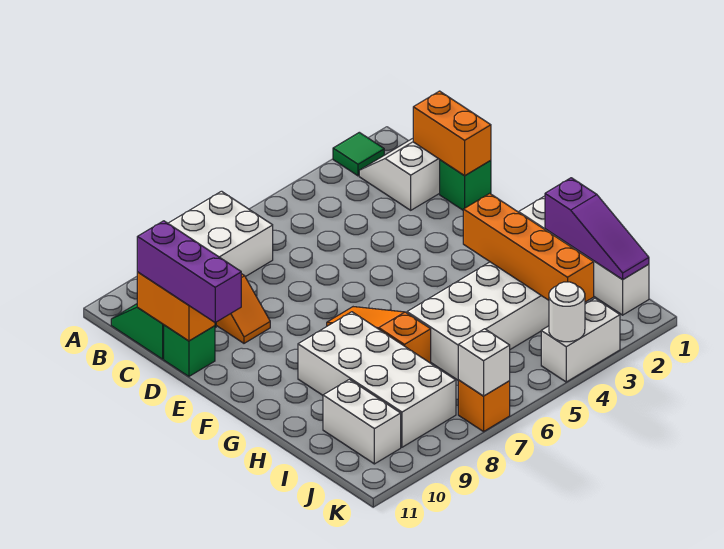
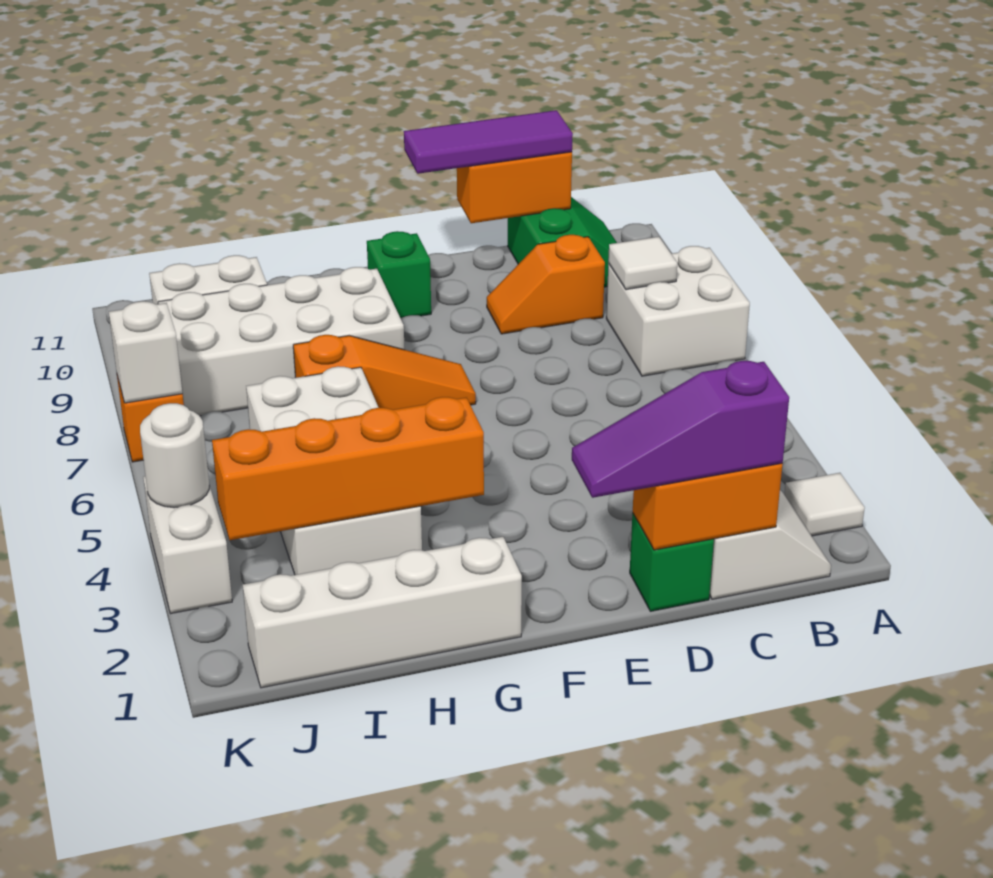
green tile A2 level 1 -> white tile A2 level 1
none -> white tile B8 level 2
purple brick C11:E11 level 3 -> purple tile C11:E11 level 3
green brick D11 level 1 -> green brick F10 level 1
purple slope H1:J1 level 2 top H -> purple slope C1:E1 level 3 top C

